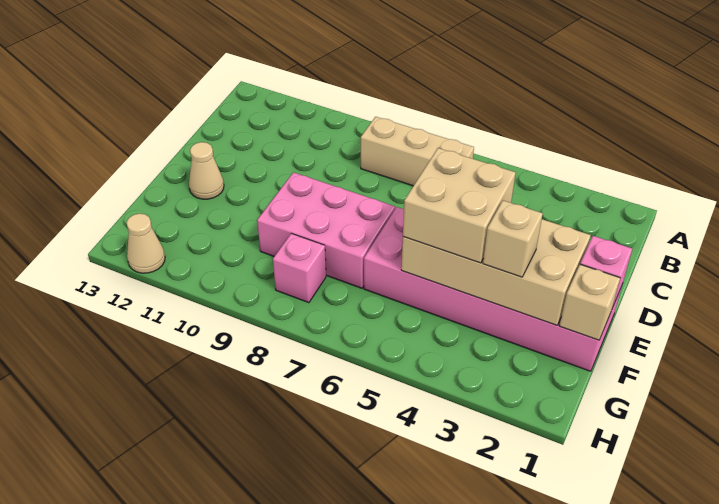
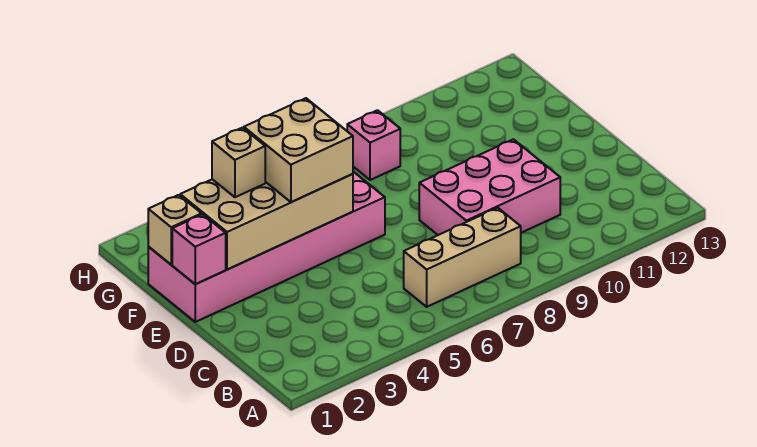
pink brick E7:F9 level 1 -> pink brick C8:D10 level 1
tan cone E12 level 1 -> none
tan cone H12 level 1 -> none

